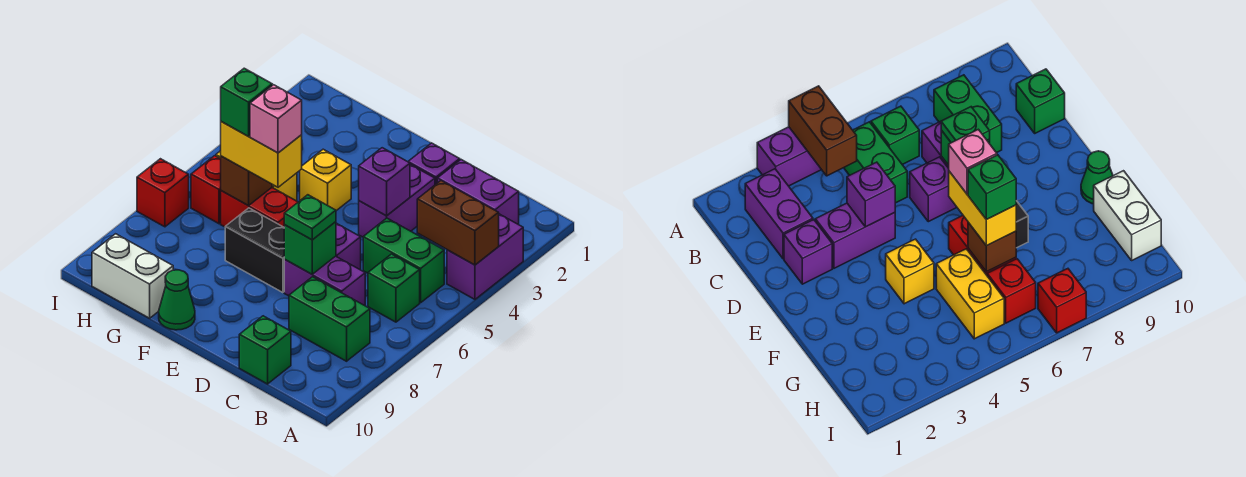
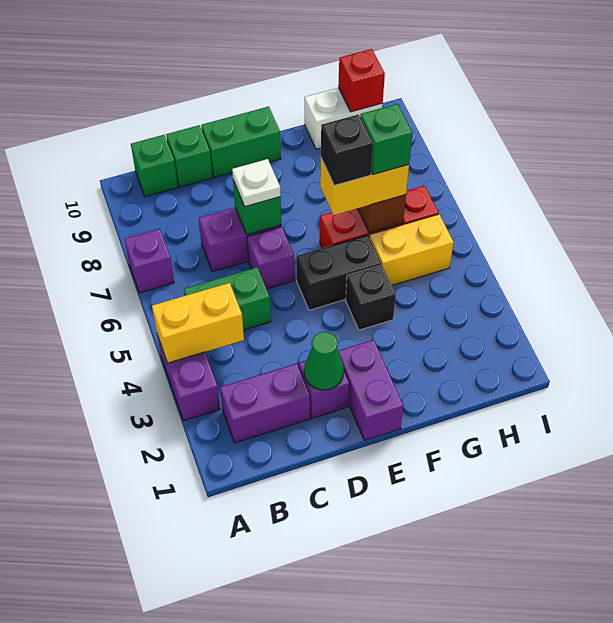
brown brick A4:B4 level 2 -> yellow brick A4:B4 level 2
green brick B6 level 1 -> green brick B10 level 1
green brick B8:C8 level 1 -> green brick D10:E10 level 1
purple brick D3:D4 level 1 -> purple brick E1:E2 level 1
purple brick D4 level 2 -> purple brick A7 level 1
green plate D7 level 3 -> white plate D7 level 3
black brick E7:F7 level 1 -> black brick E5:F5 level 1
yellow brick F4 level 1 -> black brick F4 level 1
pink brick F6 level 4 -> black brick F6 level 4
green cone F10 level 1 -> green cone D2 level 2
red brick I7 level 1 -> red brick H10 level 2

